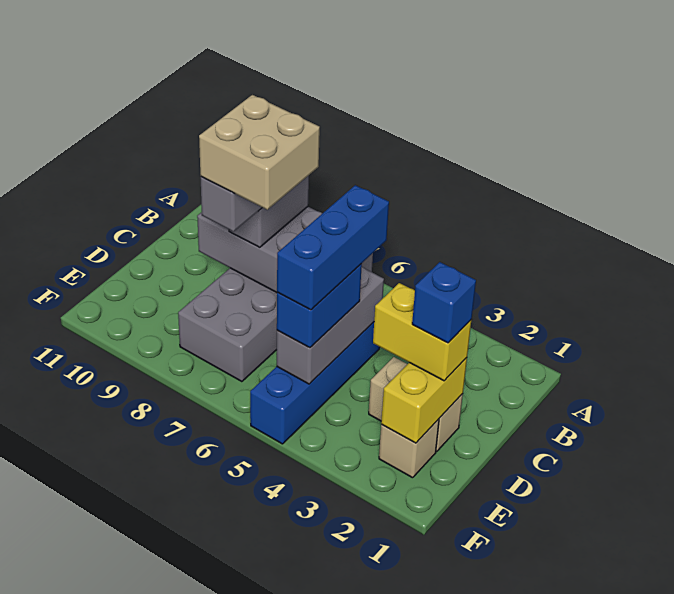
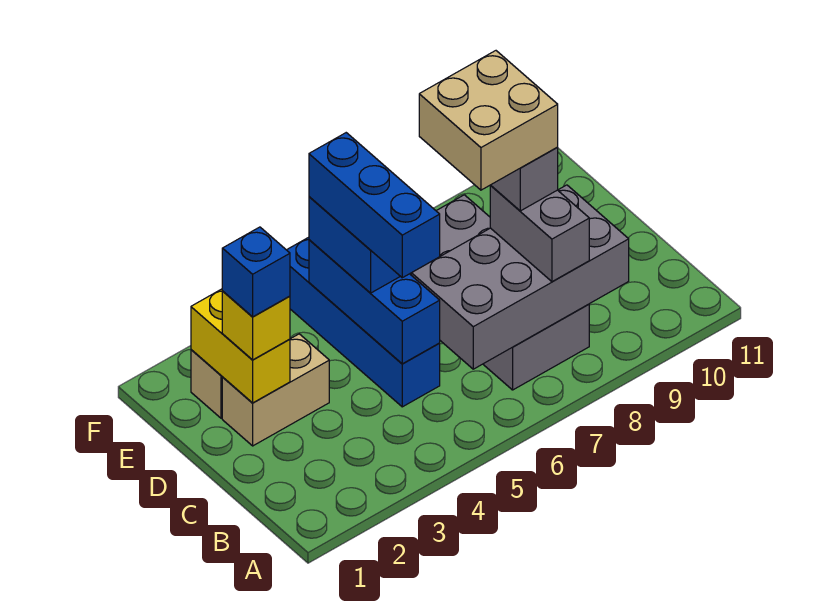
grey brick C5:E5 level 2 -> blue brick C5:E5 level 2
yellow brick D2:D3 level 3 -> yellow brick D2 level 3

